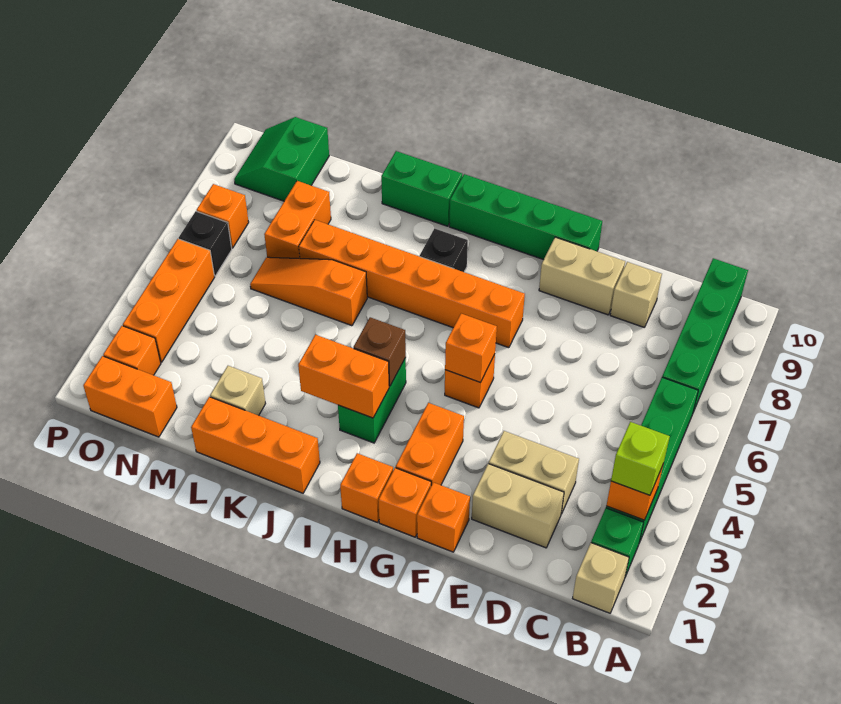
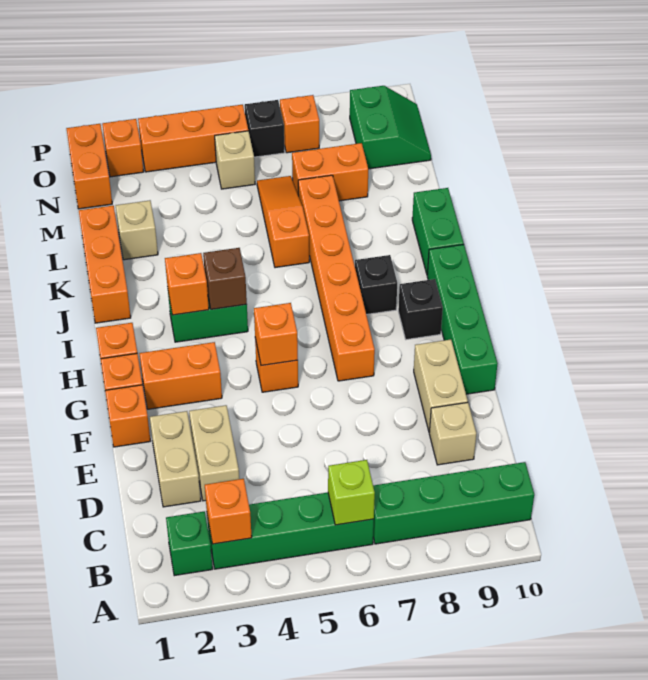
tan brick B1 level 1 -> tan brick N5 level 1
lime brick B3 level 3 -> lime brick B6 level 2
none -> black brick H9 level 1
orange brick I3:J3 level 2 -> orange brick I3 level 2
green slope N9:O10 level 1 top N -> green slope N9:O10 level 1 top 9

